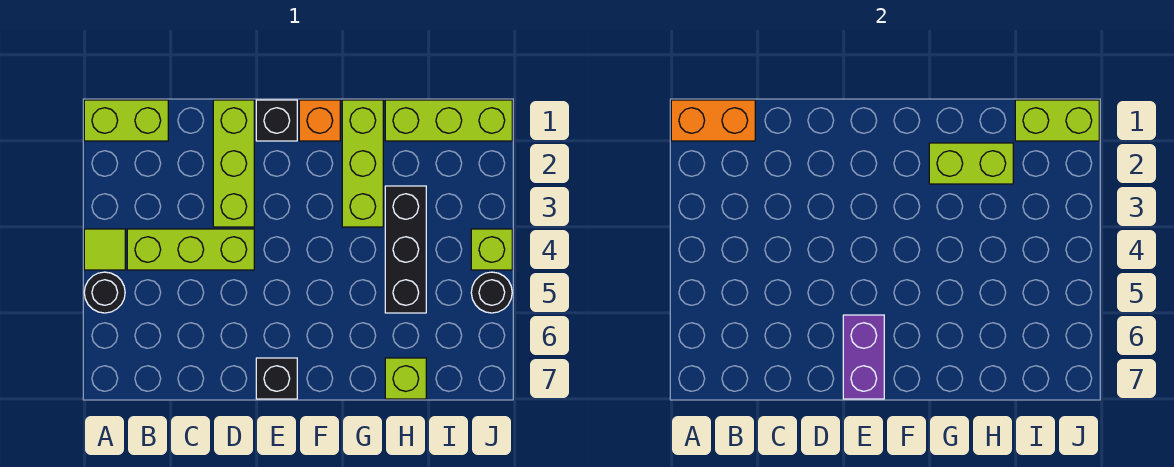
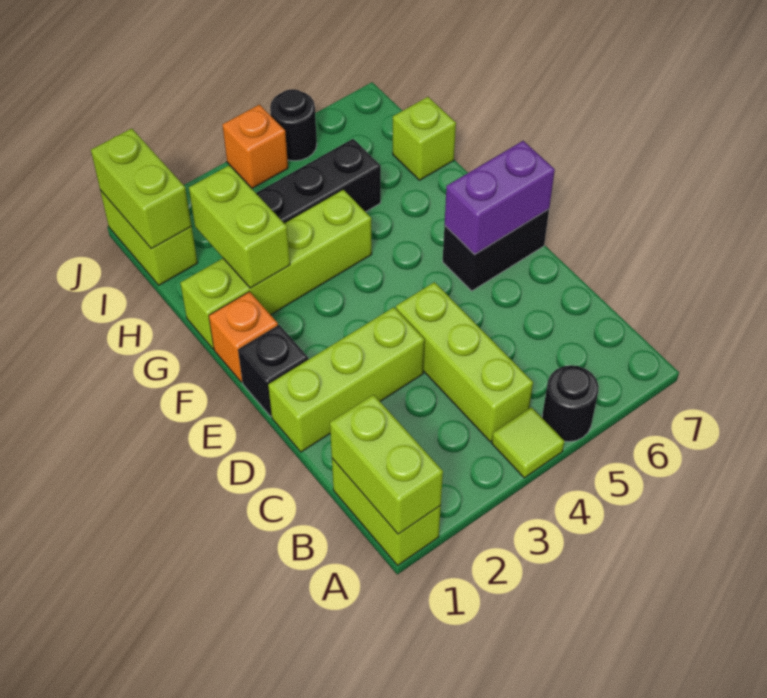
orange brick A1:B1 level 2 -> lime brick A1:B1 level 2
black brick E7 level 1 -> black brick E6:E7 level 1
lime brick G1:G3 level 1 -> lime brick G1:G4 level 1
lime brick H1:J1 level 1 -> lime brick I1:J1 level 1
lime brick J4 level 1 -> orange brick J4 level 1

